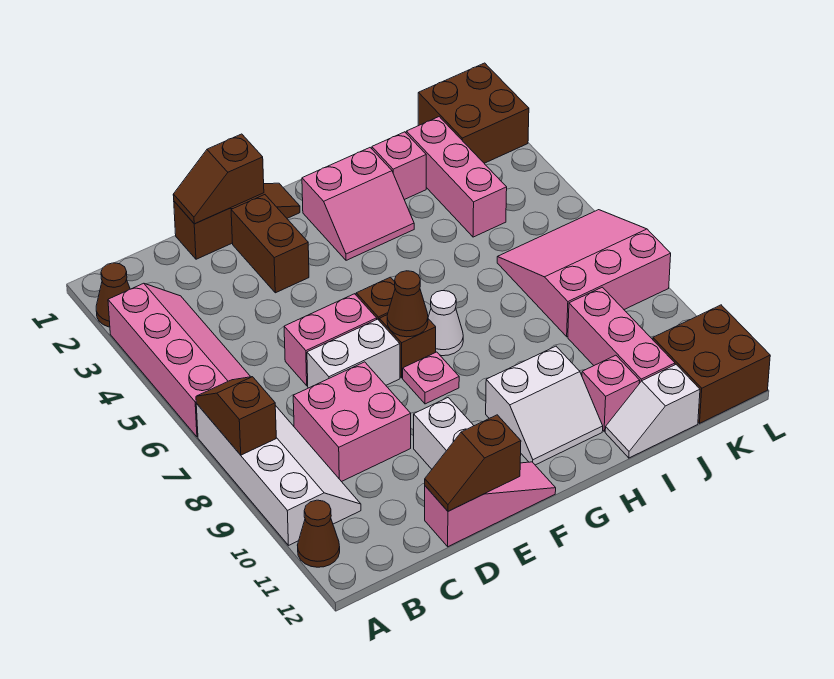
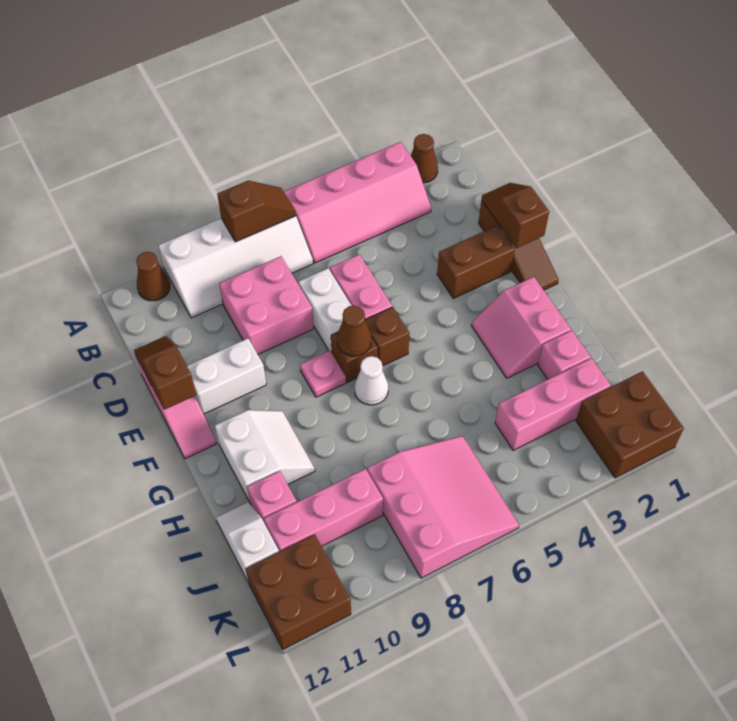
white slope G10:H11 level 1 top 10 -> white slope G10:H11 level 1 top 11

